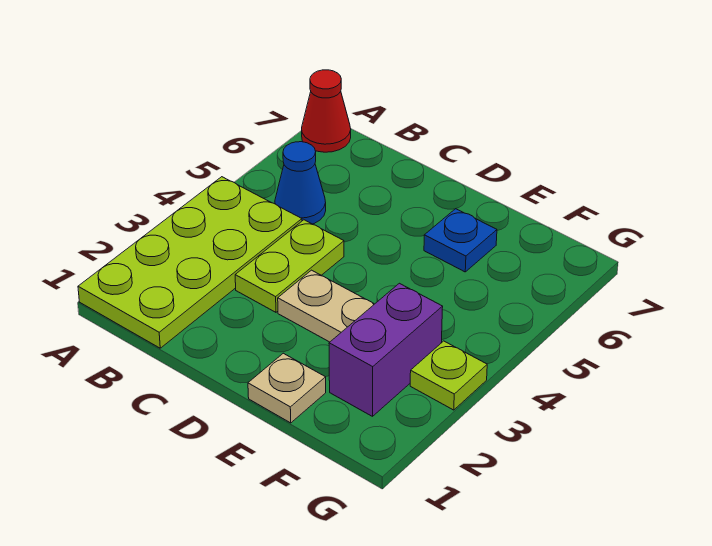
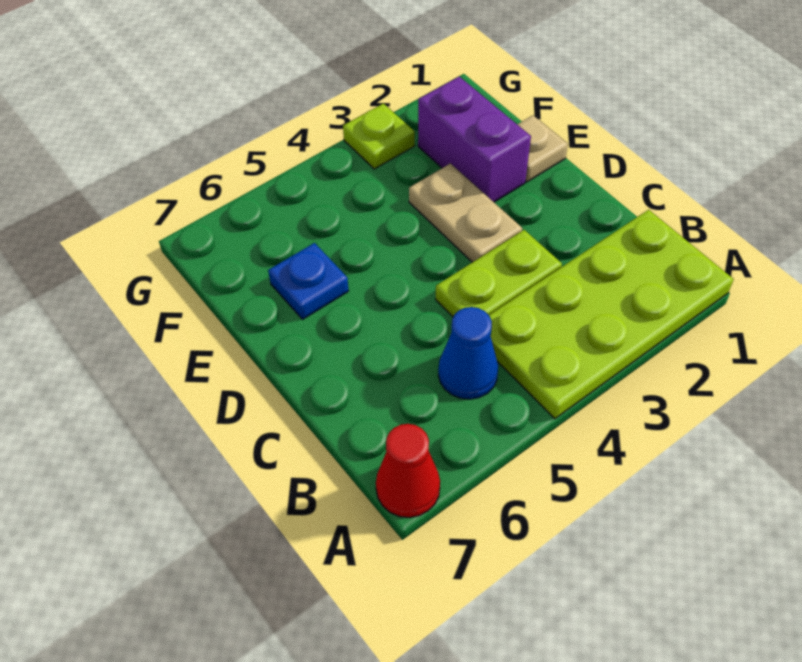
purple brick F2:F3 level 1 -> purple brick E2:F2 level 1

